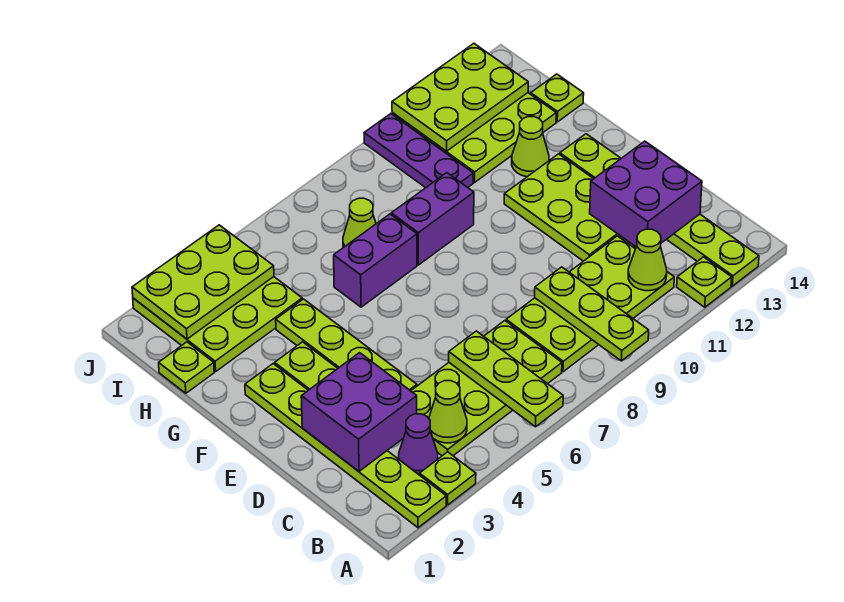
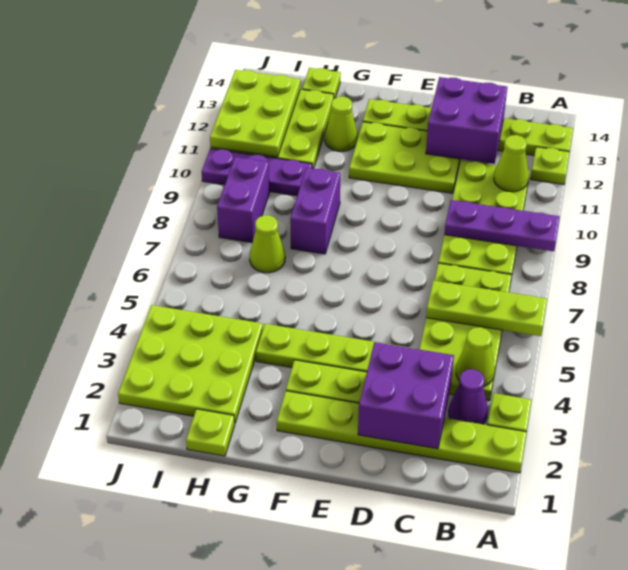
lime plate A9:C9 level 2 -> purple plate A9:C9 level 2
purple brick G6:G7 level 1 -> purple brick I8:I9 level 1
lime plate I2:J4 level 2 -> none

